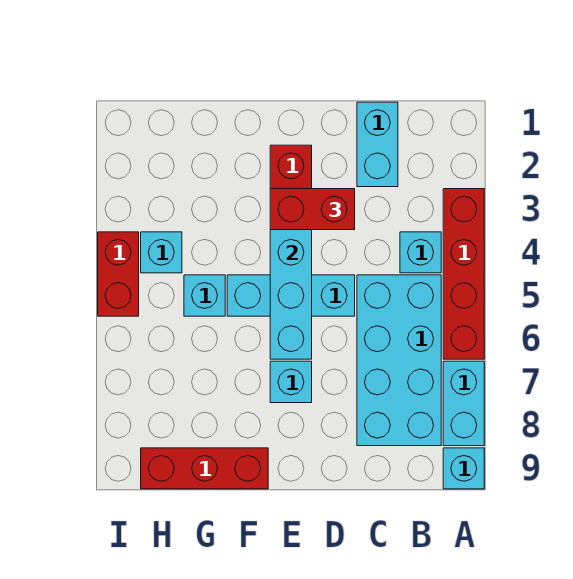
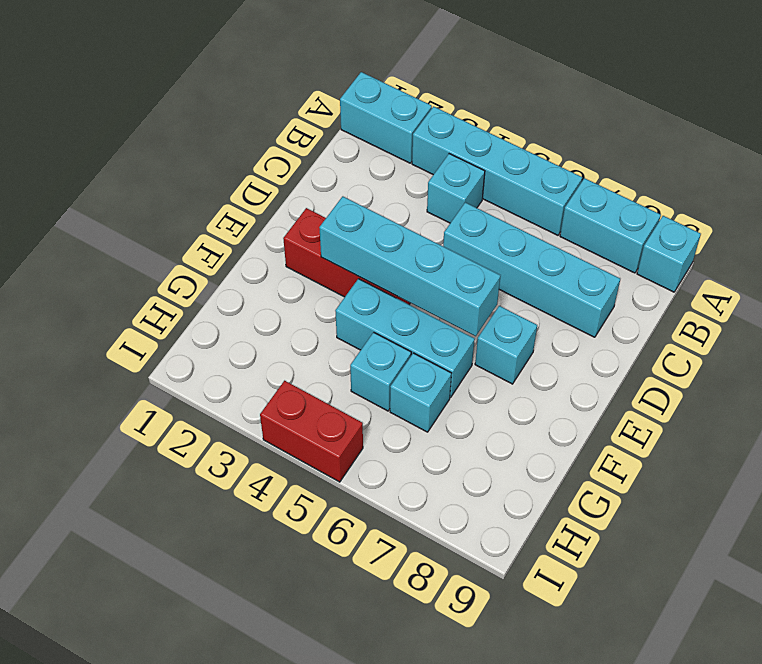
red brick A3:A6 level 1 -> cyan brick A3:A6 level 1
cyan brick B5:C8 level 1 -> cyan brick C5:C8 level 1
cyan brick C1:C2 level 1 -> cyan brick A1:A2 level 1
red brick D3:E3 level 3 -> none
cyan brick D5:F5 level 1 -> cyan brick F4:F6 level 1
red brick F9:H9 level 1 -> none
cyan brick H4 level 1 -> cyan brick G6 level 1

